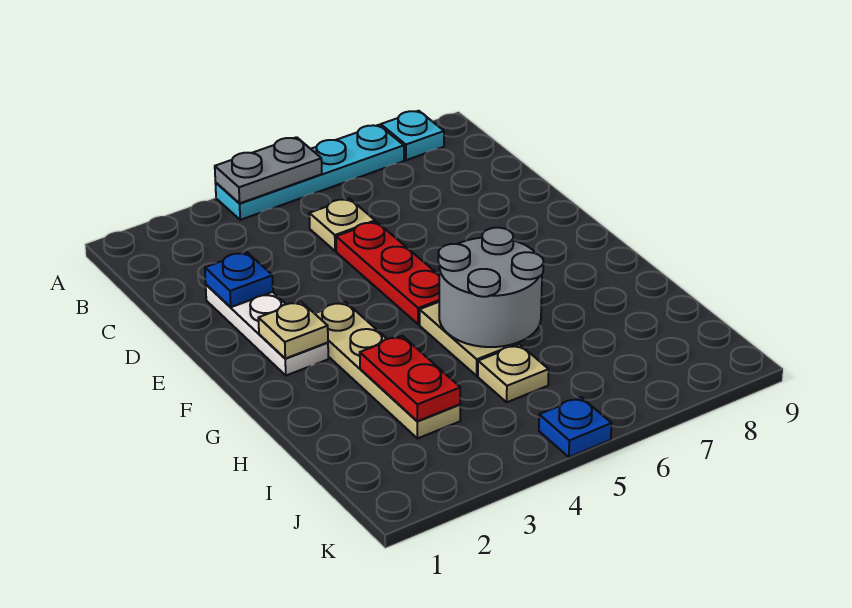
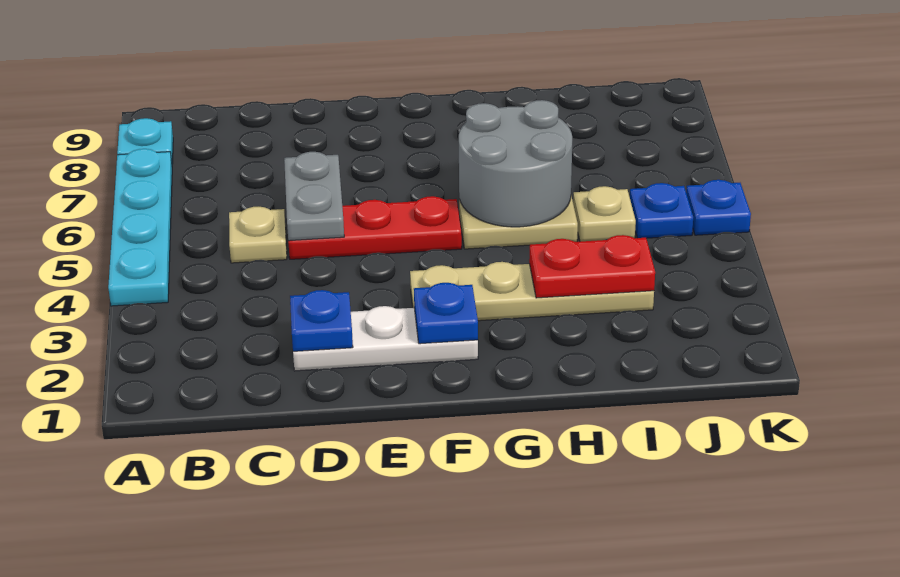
grey plate A4:A5 level 2 -> grey plate D5:D6 level 2
tan plate F2 level 2 -> blue plate F2 level 2
none -> blue plate J5 level 1

